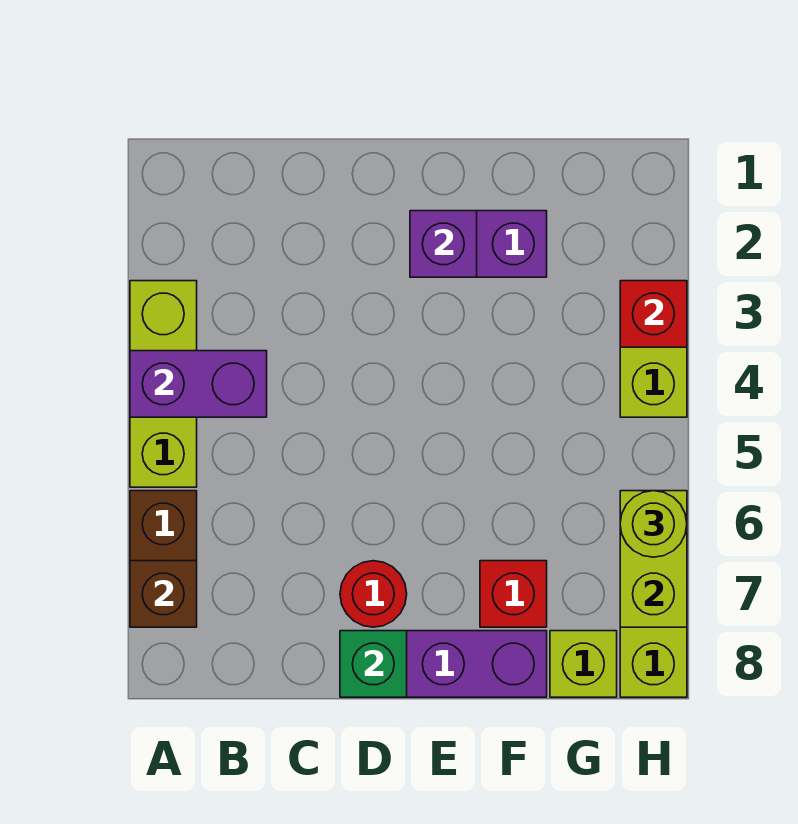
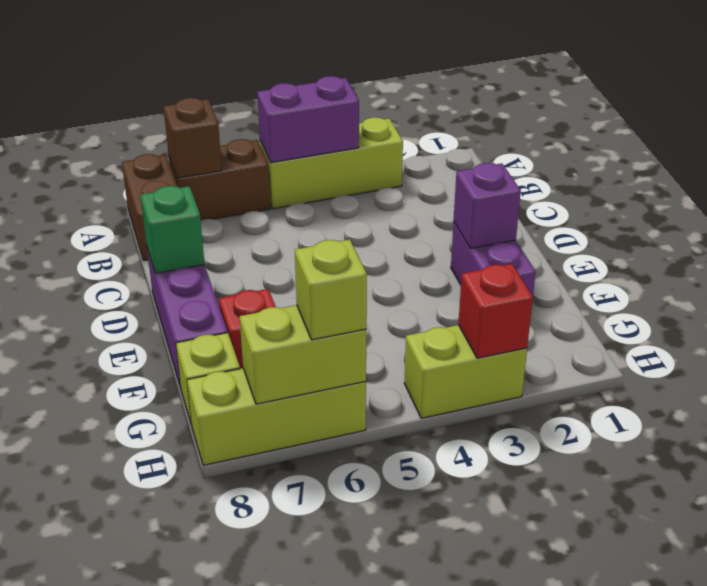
purple brick A4:B4 level 2 -> purple brick A4:A5 level 2
none -> brown brick A8:B8 level 1
red round brick D7 level 1 -> none
lime round brick H6 level 3 -> lime brick H6 level 3

